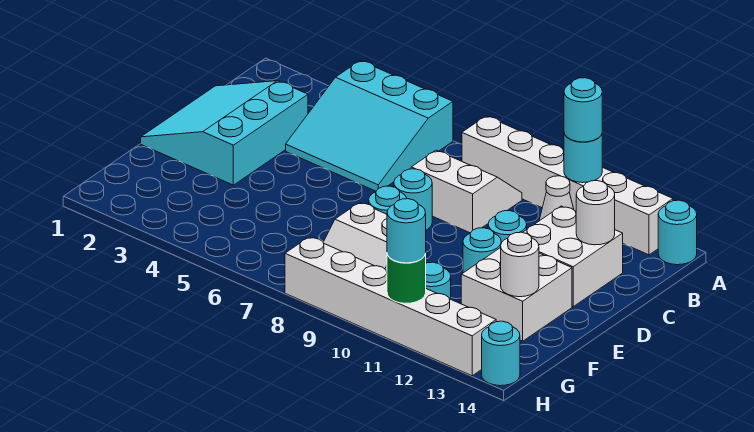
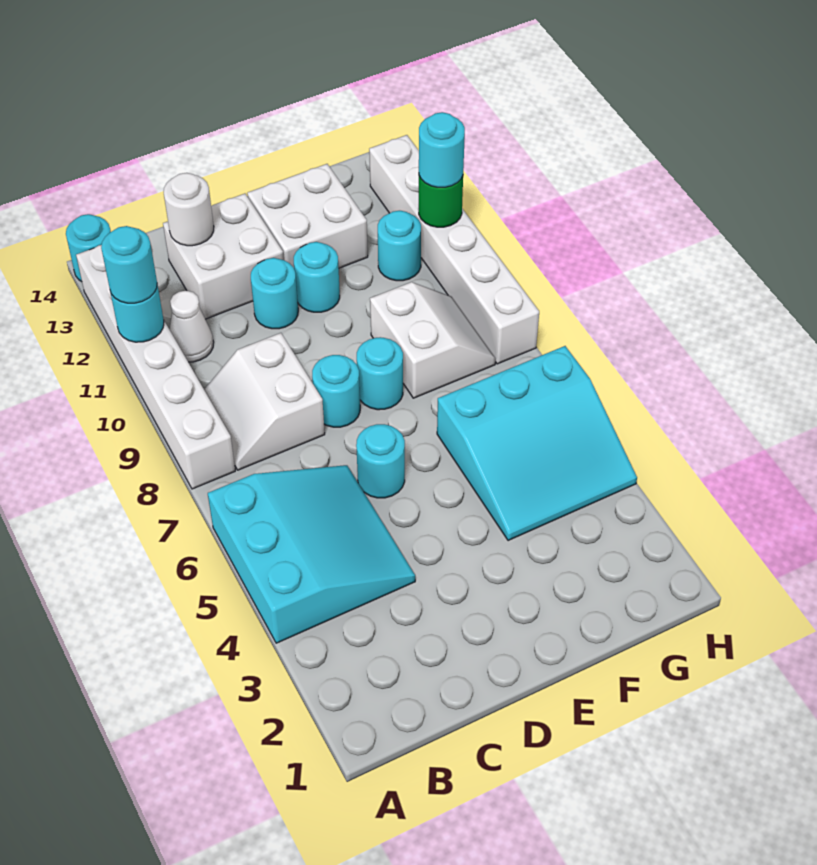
cyan slope C1:E3 level 1 top 3 -> cyan slope F4:H6 level 1 top 6
white round brick F13 level 2 -> none
cyan round brick H14 level 1 -> cyan round brick D6 level 1

